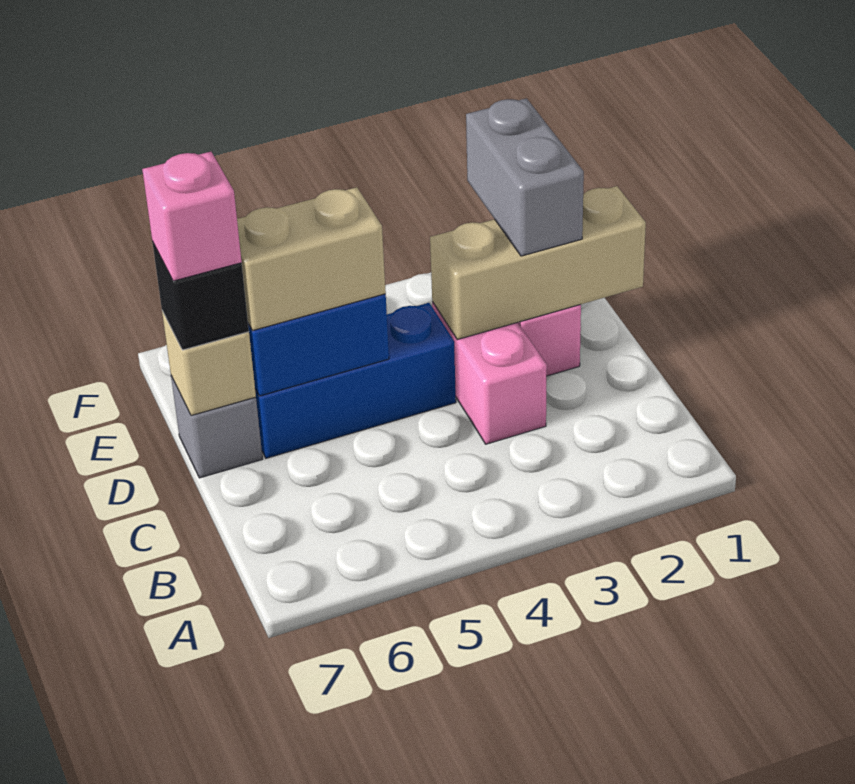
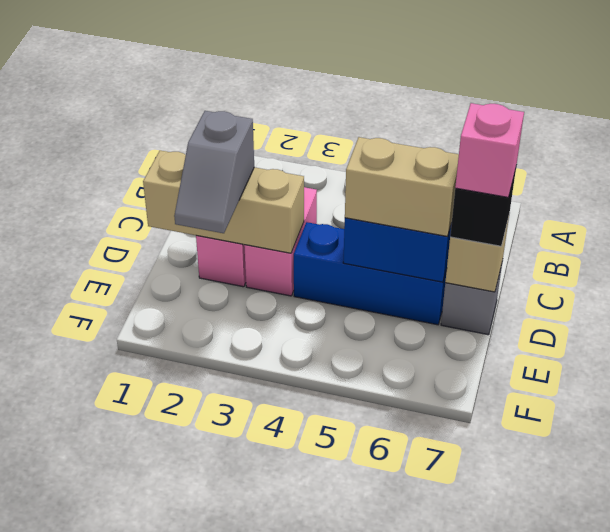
grey brick D2:E2 level 3 -> grey slope D2:E2 level 3 top D

